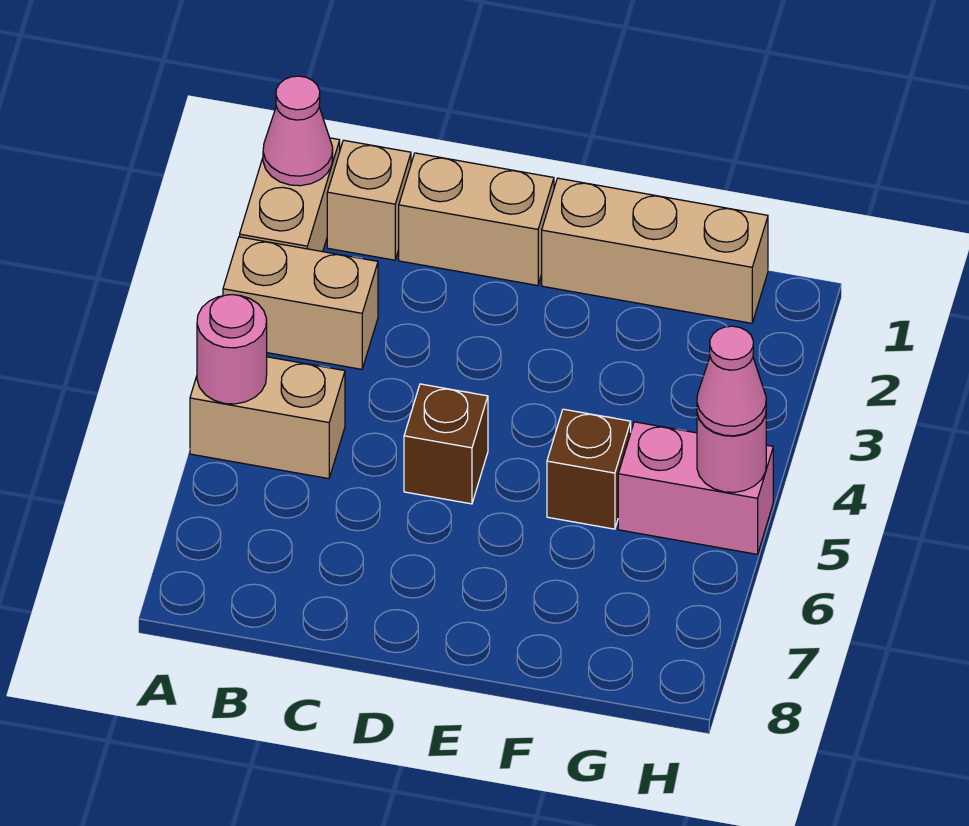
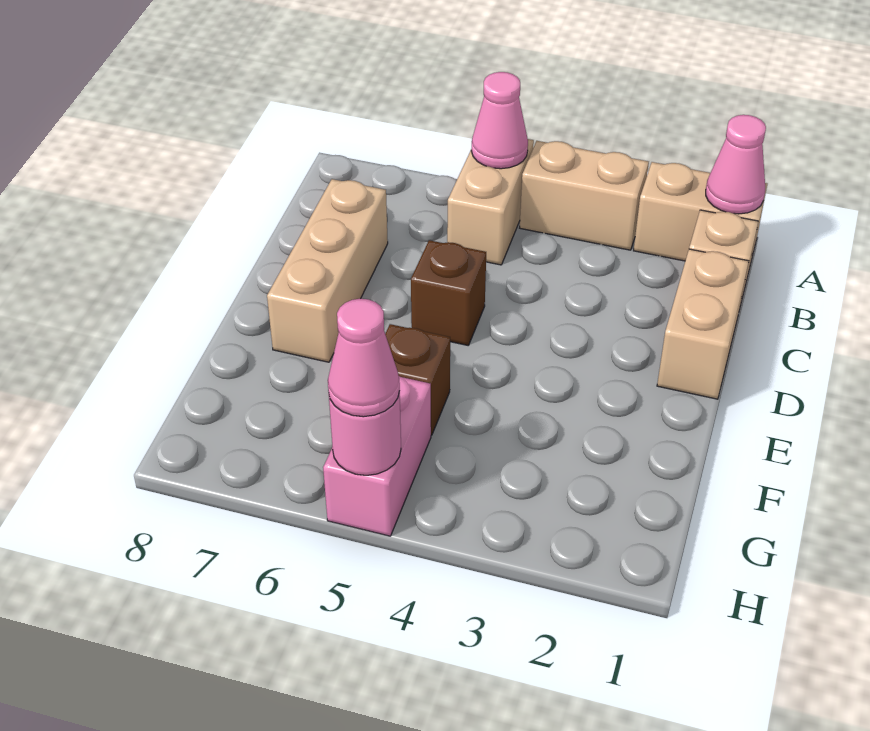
tan brick A3:B3 level 1 -> tan brick A3:A4 level 1
pink round brick A5 level 2 -> pink cone A5 level 2
tan brick E1:G1 level 1 -> tan brick C7:E7 level 1

